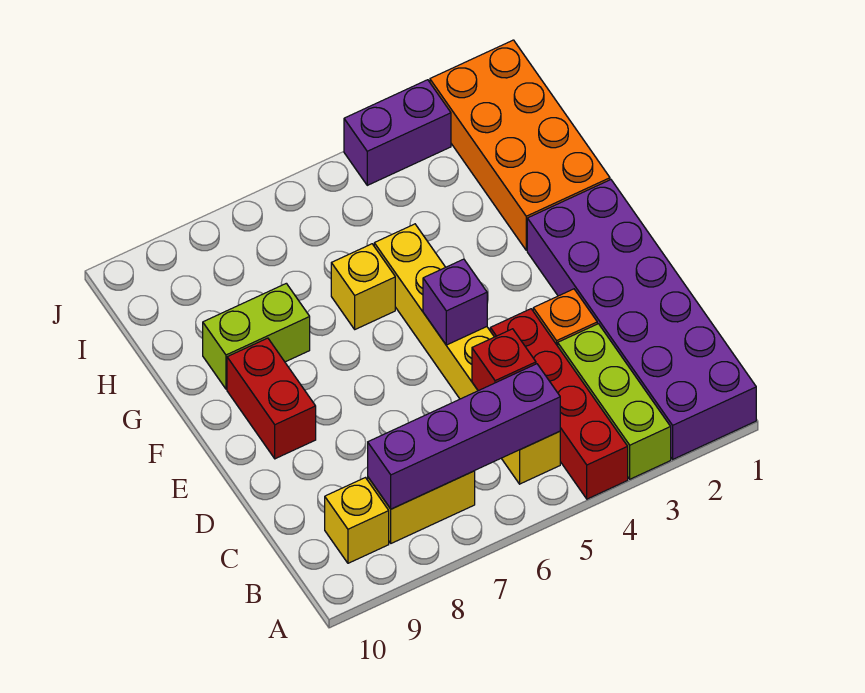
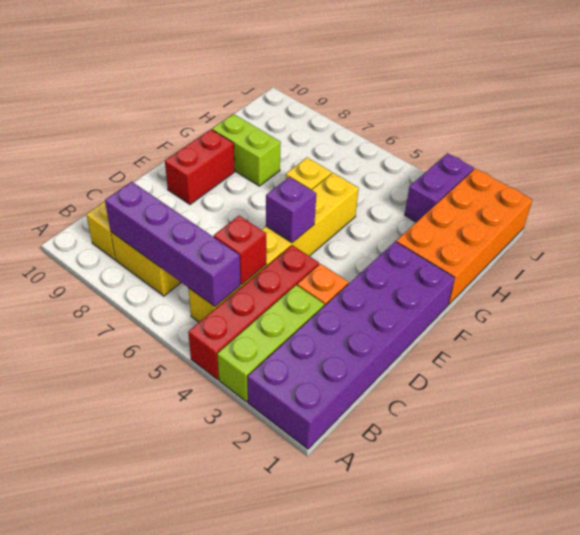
purple brick J3:J4 level 1 -> purple brick I3:J3 level 1

